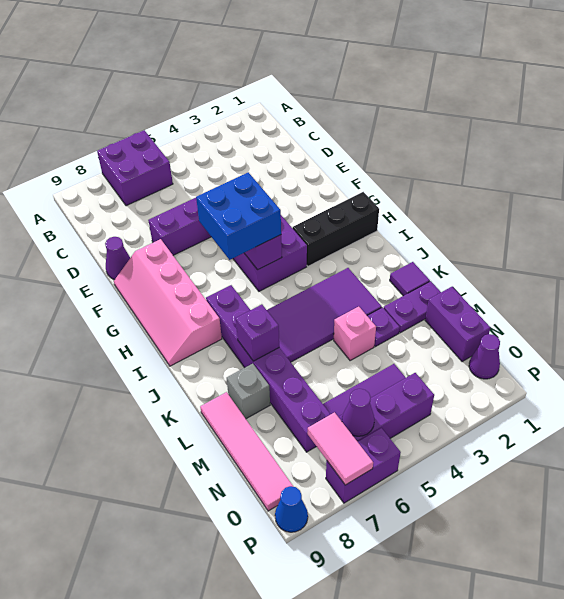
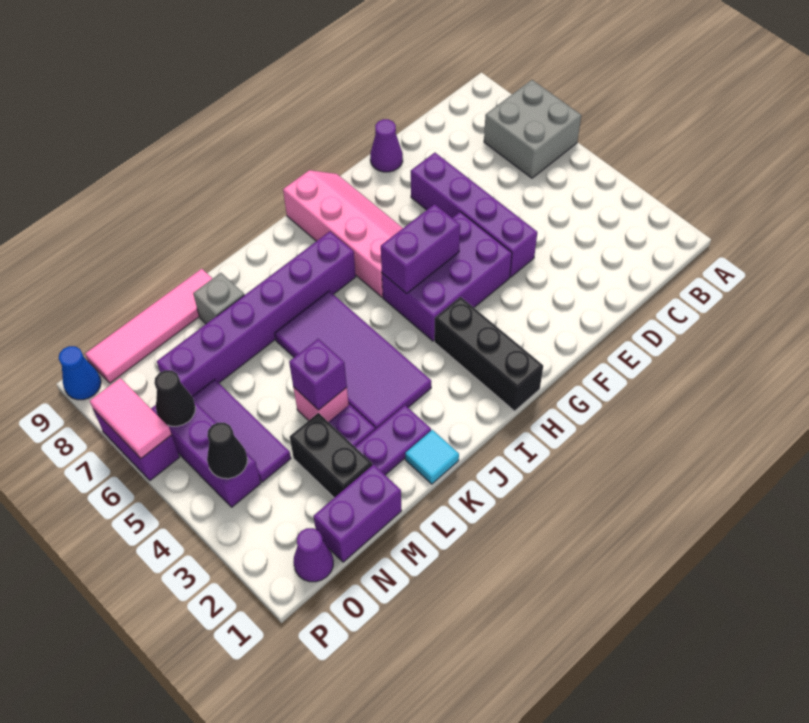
purple brick A6:B7 level 1 -> grey brick A6:B7 level 1
pink slope F8:I9 level 1 top 8 -> pink slope G6:H9 level 1 top H
blue brick G5:H6 level 3 -> none
purple tile K1 level 1 -> cyan tile K1 level 1
purple brick K7 level 2 -> purple brick L4 level 2
purple plate L1:L2 level 1 -> purple plate K2:L2 level 1
none -> black brick M2:M3 level 1
none -> black cone O4 level 2
purple cone O6 level 2 -> black cone O6 level 2
pink tile O7:P7 level 2 -> pink tile P6:P7 level 2

